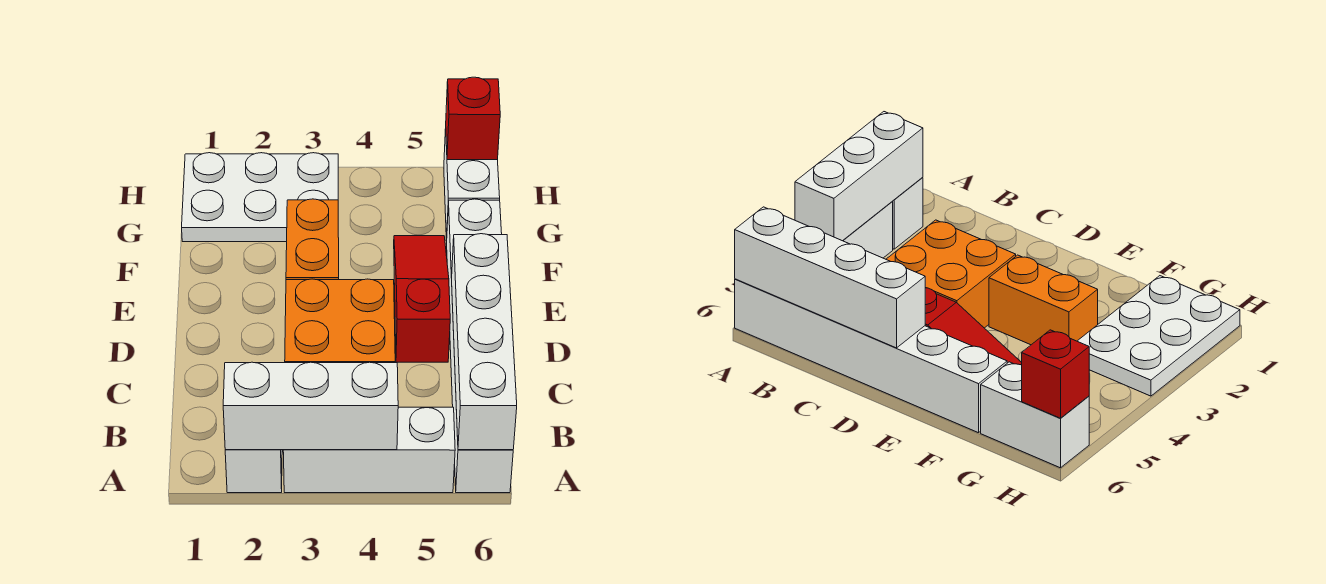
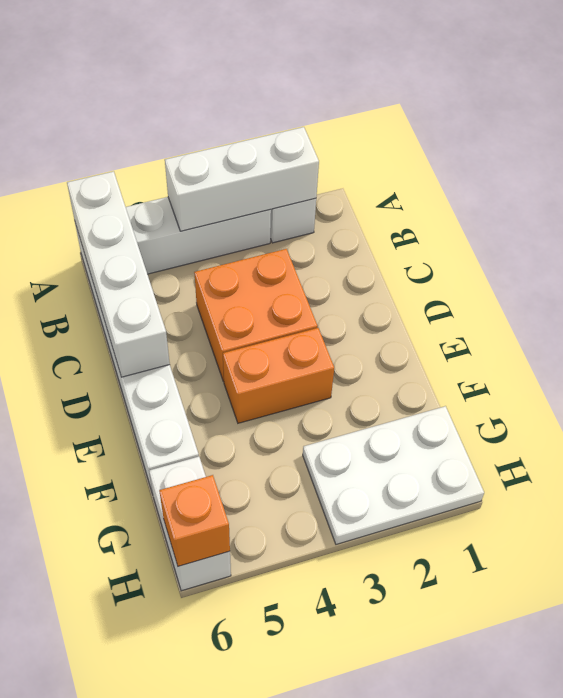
red slope D5:F5 level 1 top D -> none
orange brick E3:F3 level 1 -> orange brick E3:E4 level 1
red brick H6 level 2 -> orange brick H6 level 2

